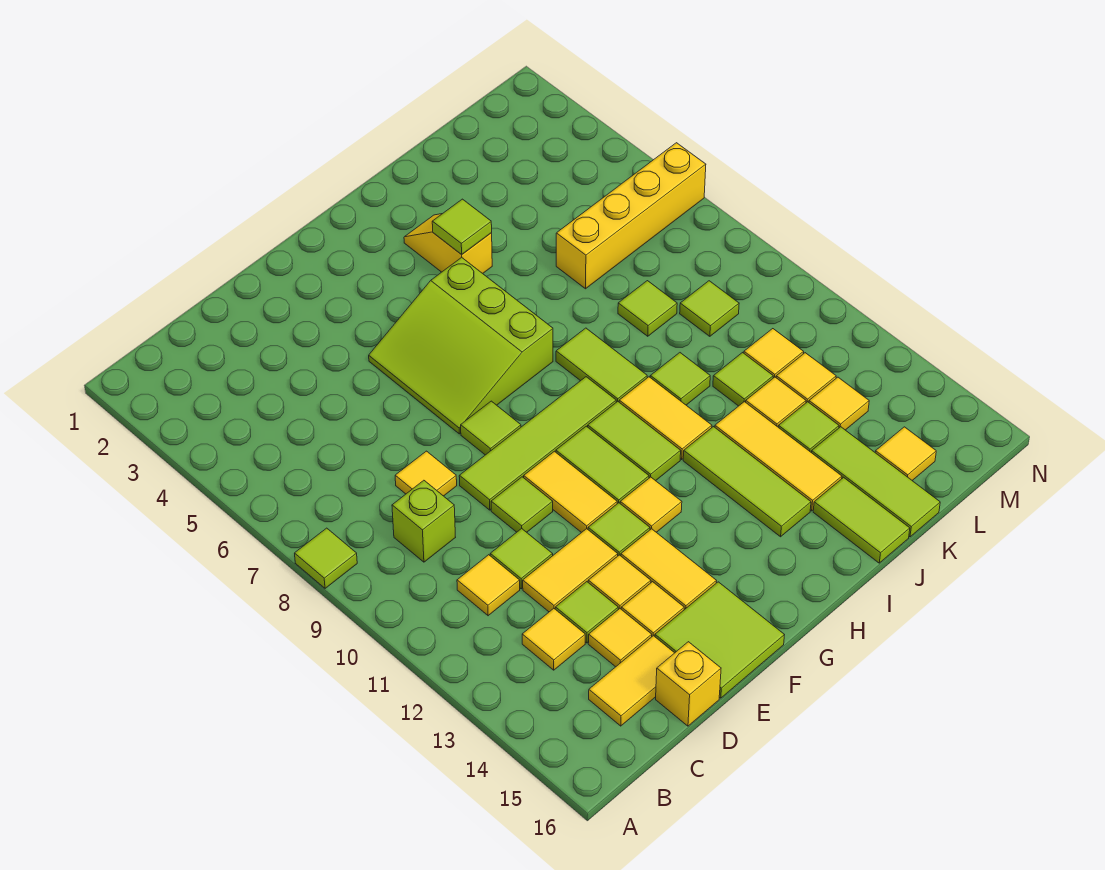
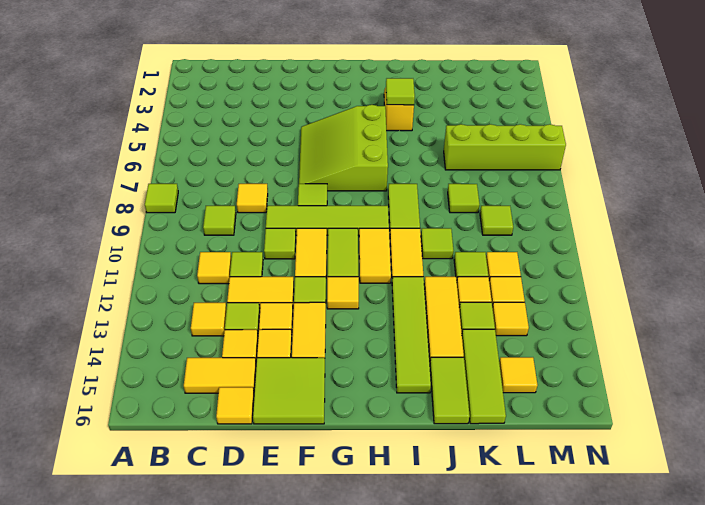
lime brick C9 level 1 -> lime tile C9 level 1
yellow brick D16 level 1 -> yellow tile D16 level 1
lime tile H10:H11 level 1 -> yellow tile H10:H11 level 1
lime tile I12:I14 level 1 -> lime tile I12:I15 level 1
yellow brick K6:N6 level 1 -> lime brick K6:N6 level 1

